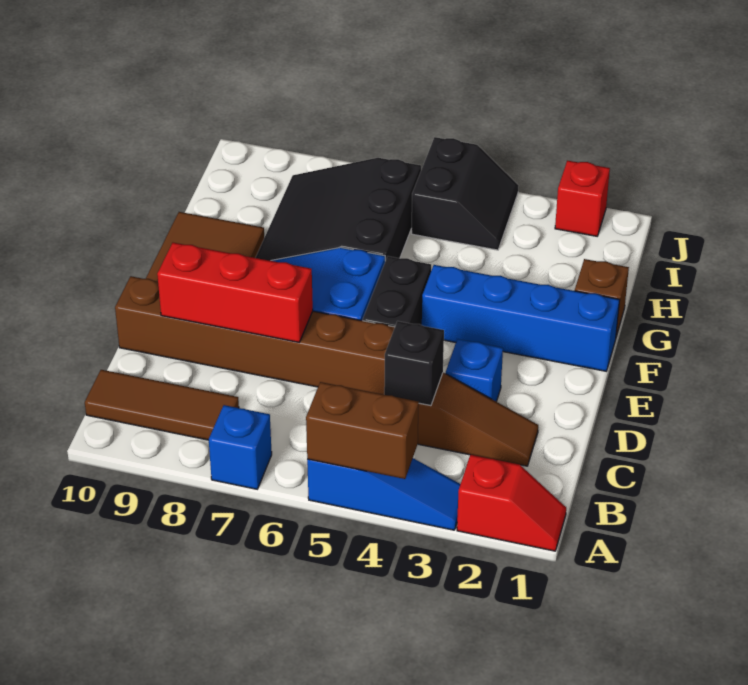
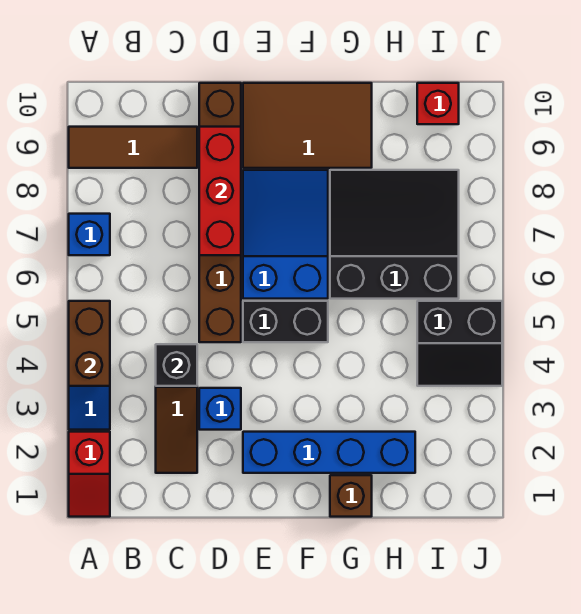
brown tile B8:B10 level 1 -> brown tile A9:C9 level 1
blue brick F1:F4 level 1 -> blue brick E2:H2 level 1
red brick J2 level 1 -> red brick I10 level 1

